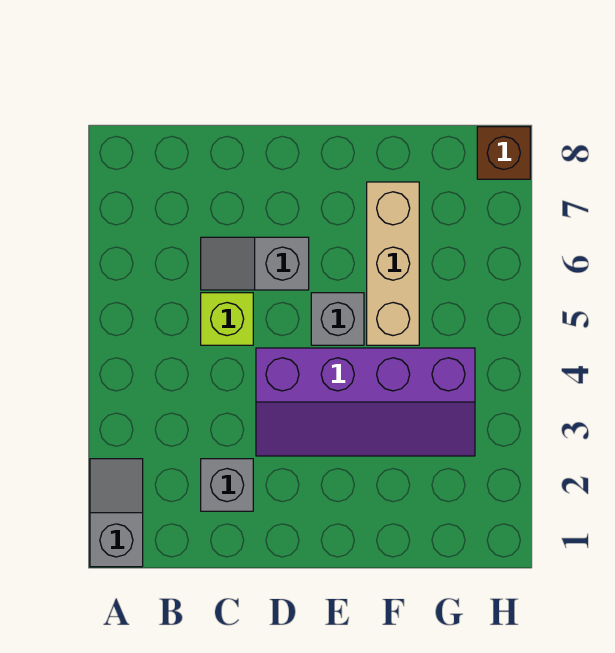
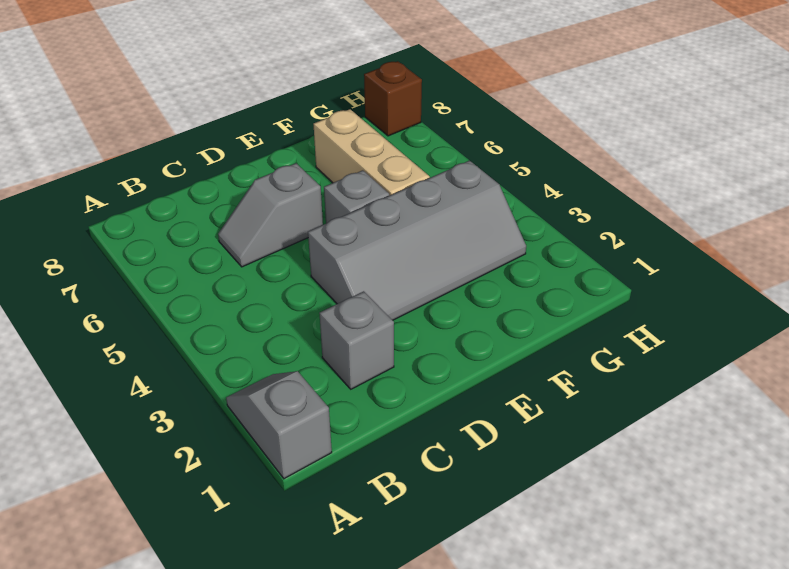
lime brick C5 level 1 -> none
purple slope D3:G4 level 1 top 4 -> grey slope D3:G4 level 1 top 4

